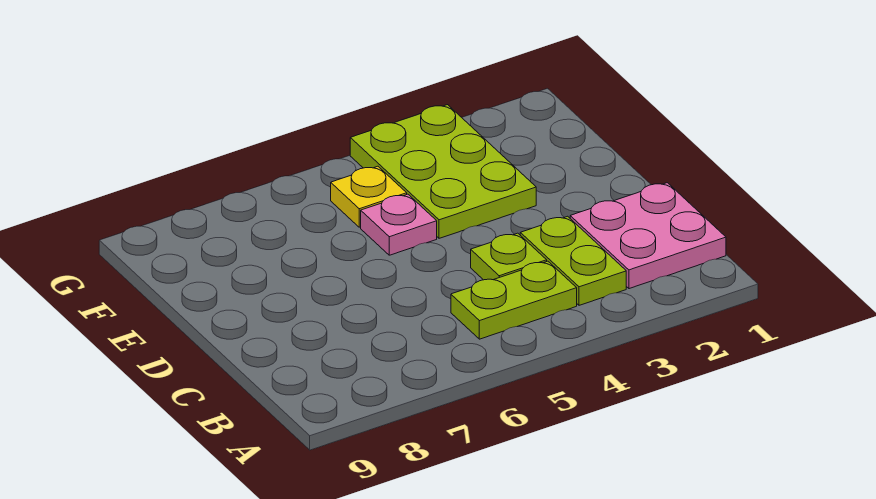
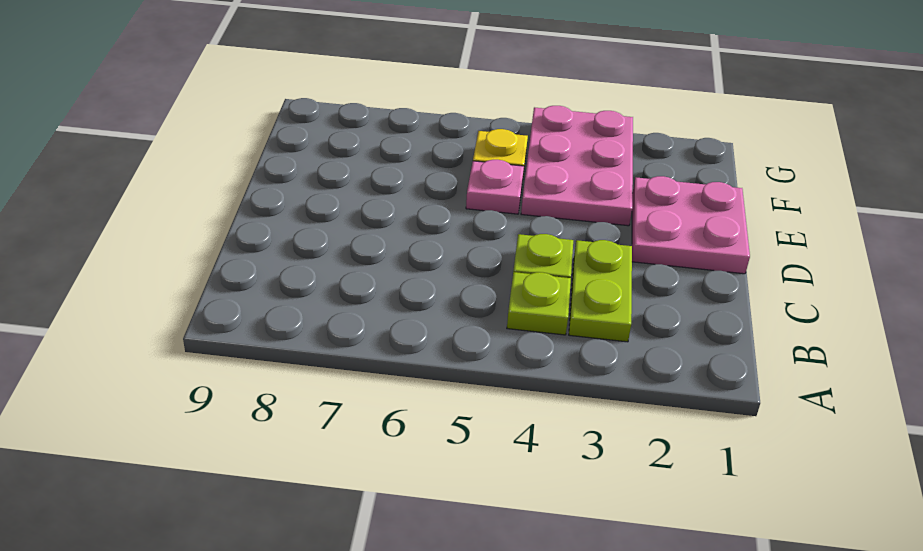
pink plate B1:C2 level 1 -> pink plate D1:E2 level 1
lime plate B4:B5 level 1 -> lime plate B4 level 1
lime plate E3:G4 level 1 -> pink plate E3:G4 level 1

